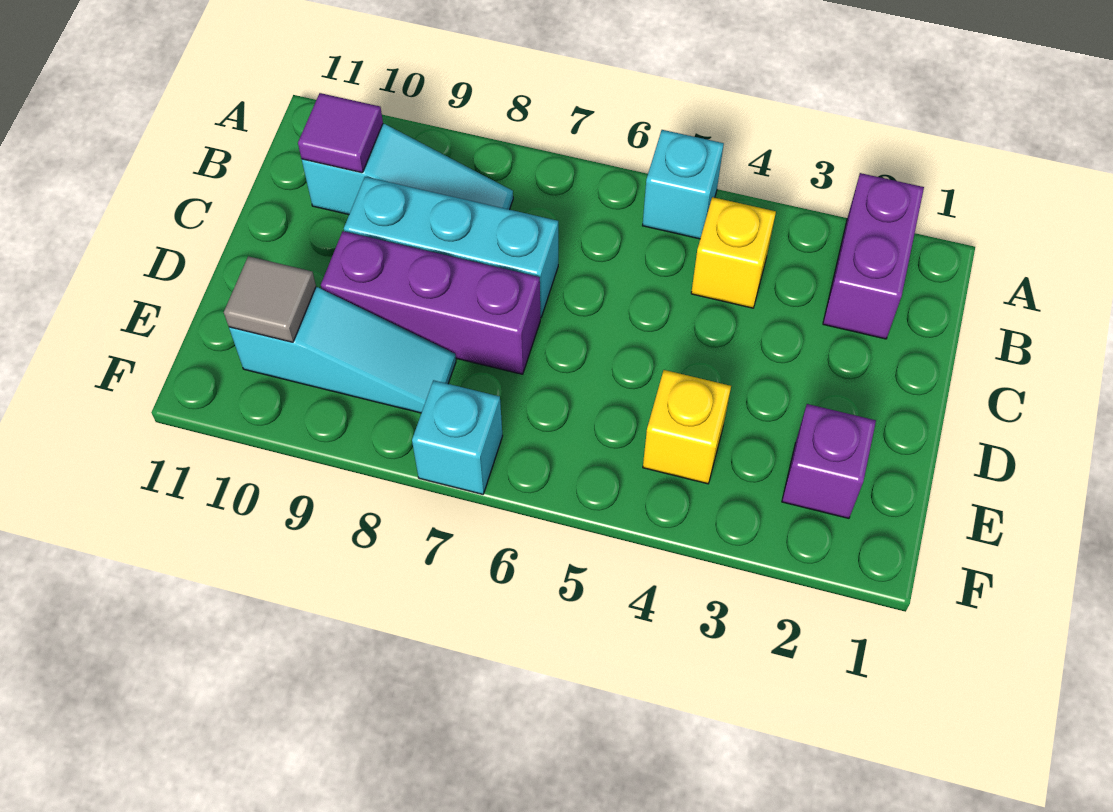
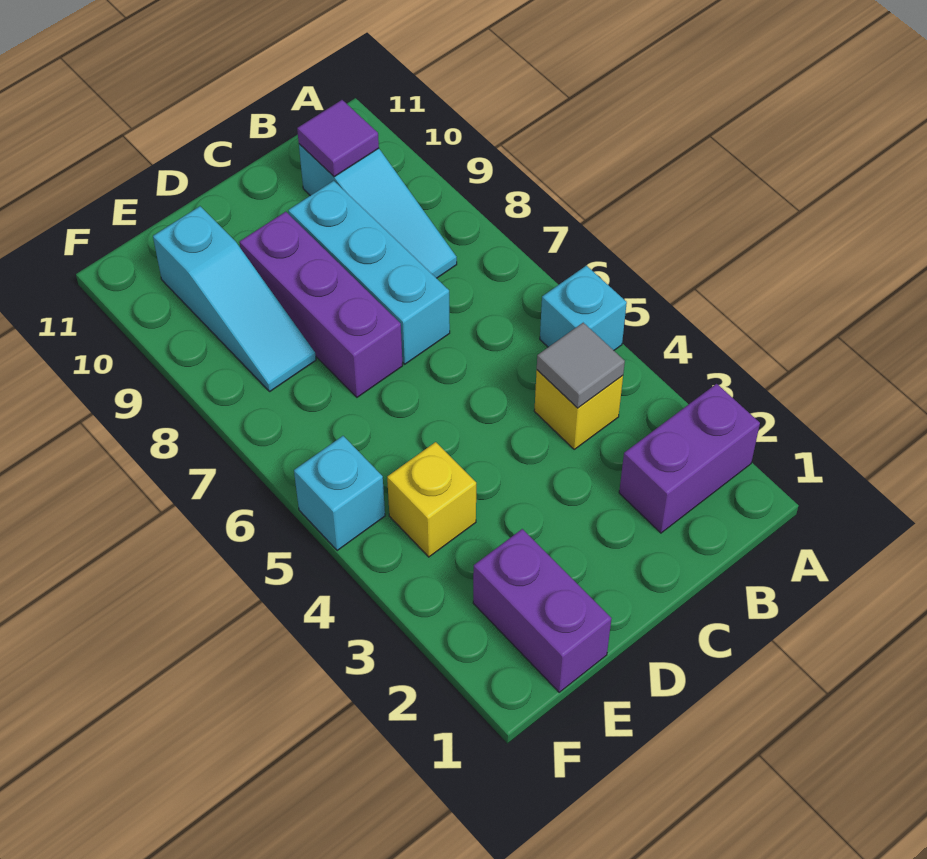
purple brick E2 level 1 -> purple brick E1:E2 level 1
grey tile E10 level 2 -> grey tile B4 level 2
cyan brick F7 level 1 -> cyan brick F5 level 1

